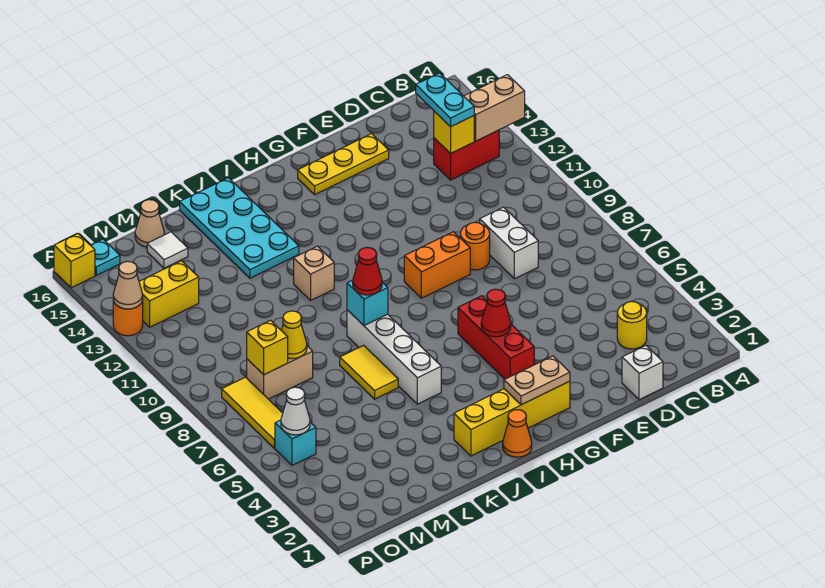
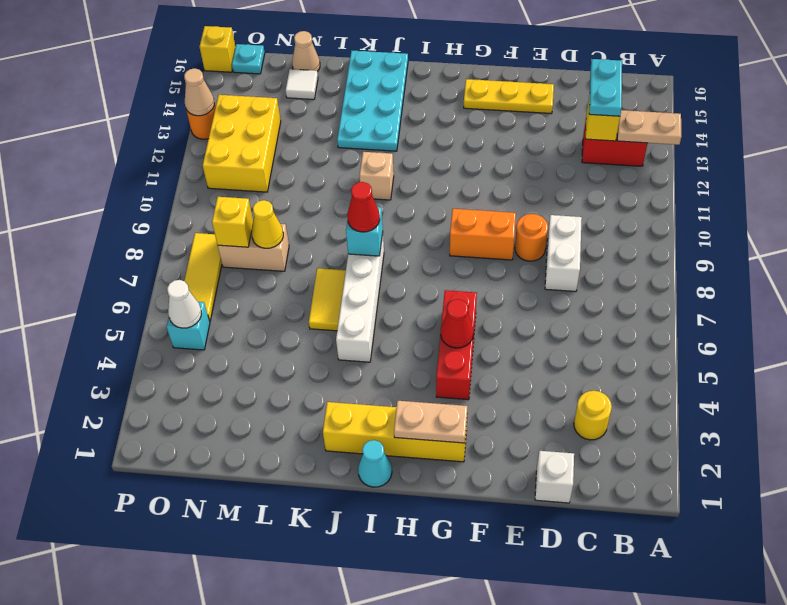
tan brick A13:B13 level 2 -> tan plate A13:B13 level 2
orange cone I1 level 1 -> cyan cone I1 level 1
yellow brick N13:O13 level 1 -> yellow brick N11:O13 level 1

